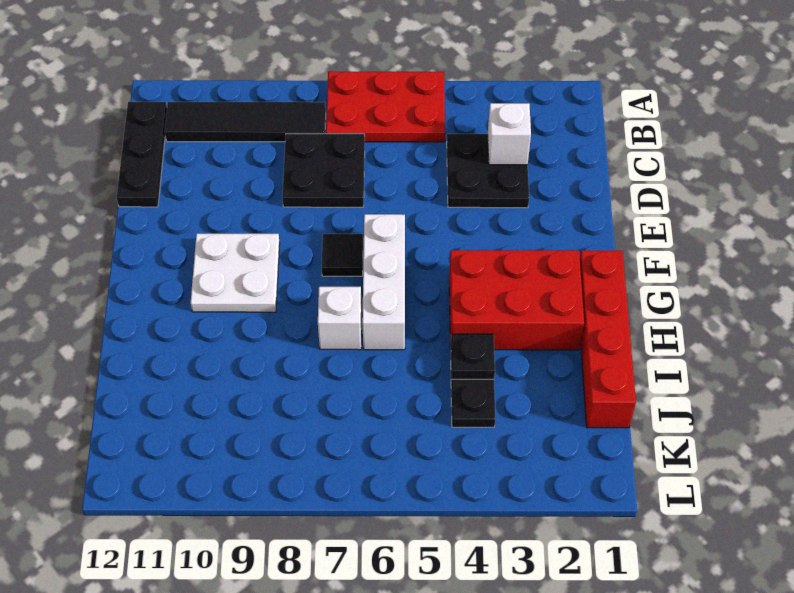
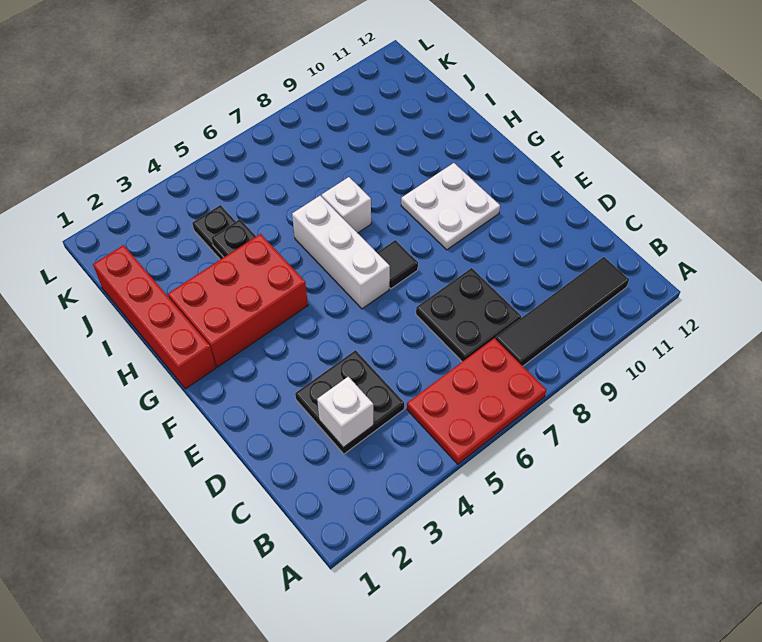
black plate B12:D12 level 1 -> none

